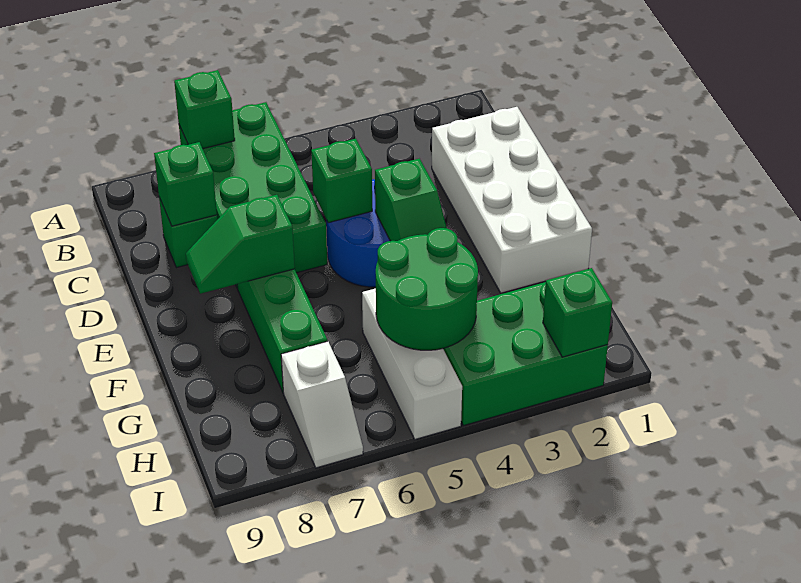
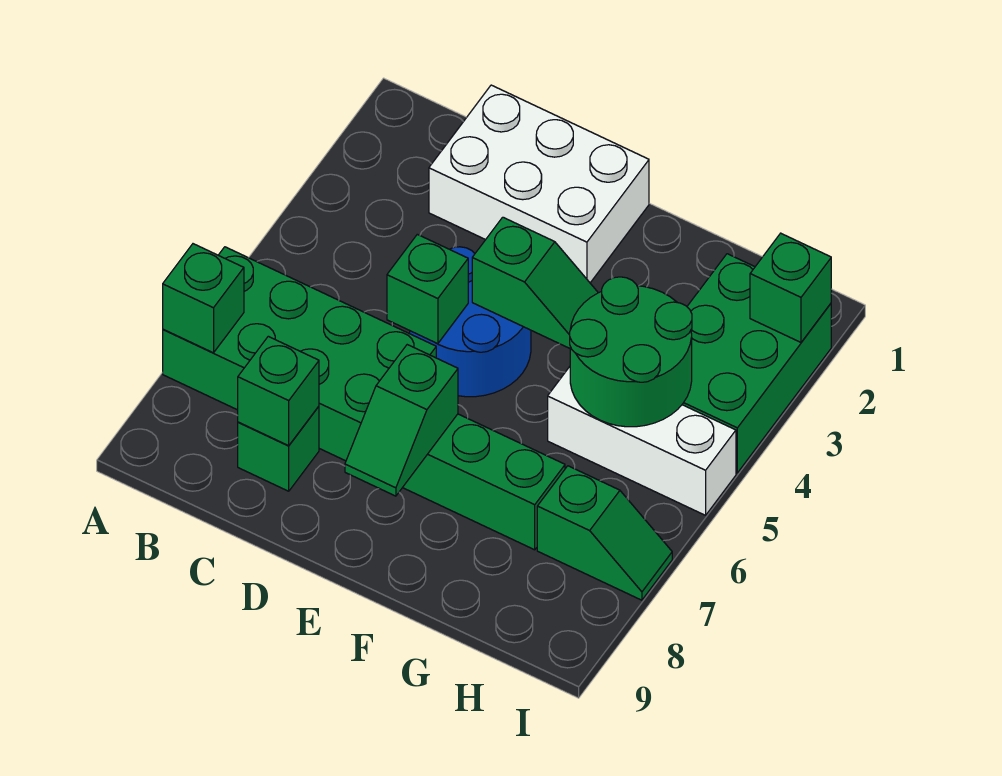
white brick C1:F2 level 1 -> white brick C1:E2 level 1
white slope H7:I7 level 1 top H -> green slope H7:I7 level 1 top H

